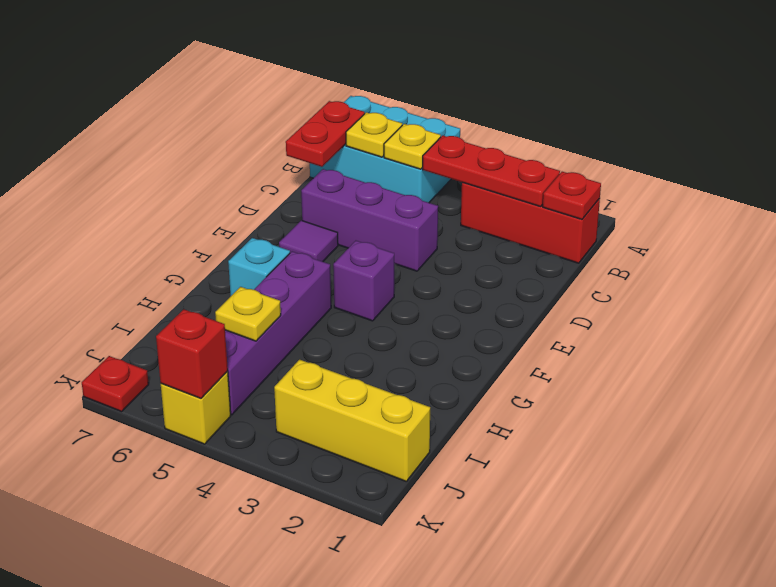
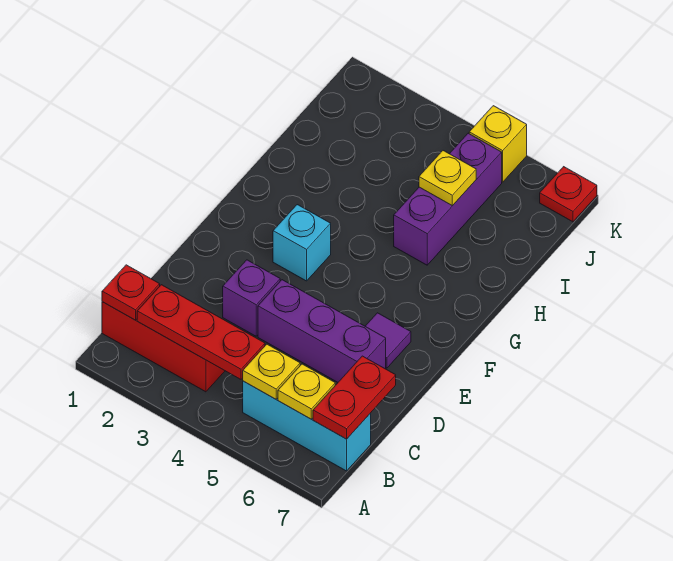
cyan brick A5:B7 level 1 -> cyan brick B5:B7 level 1
purple brick F4 level 1 -> purple brick D3 level 1
purple brick G5:J5 level 1 -> purple brick H5:J5 level 1
cyan brick G6 level 1 -> cyan brick F3 level 1
yellow brick J1:J3 level 1 -> none
red brick K5 level 2 -> none

